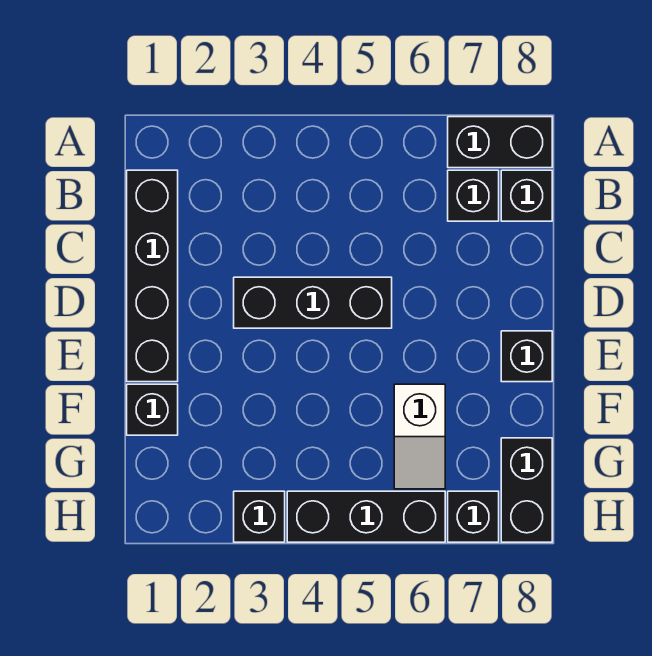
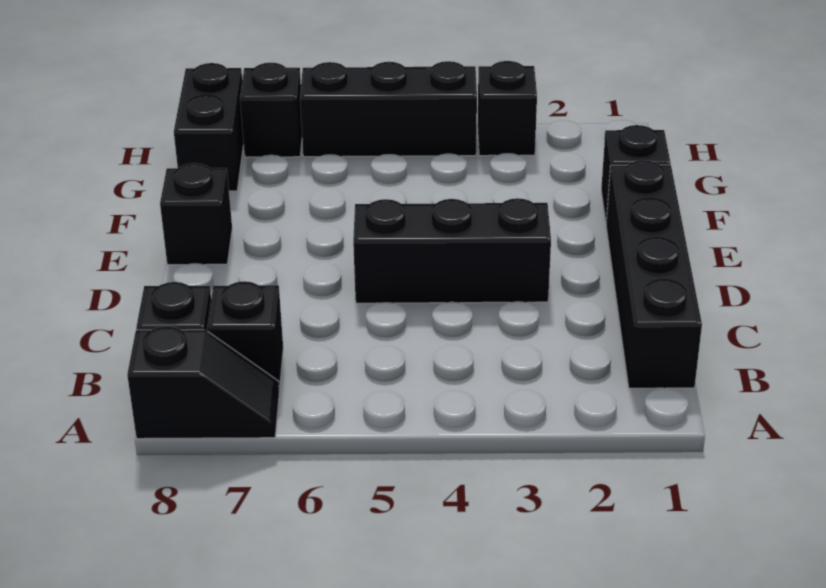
black brick A7:A8 level 1 -> black slope A7:A8 level 1 top 8
white slope F6:G6 level 1 top F -> none

